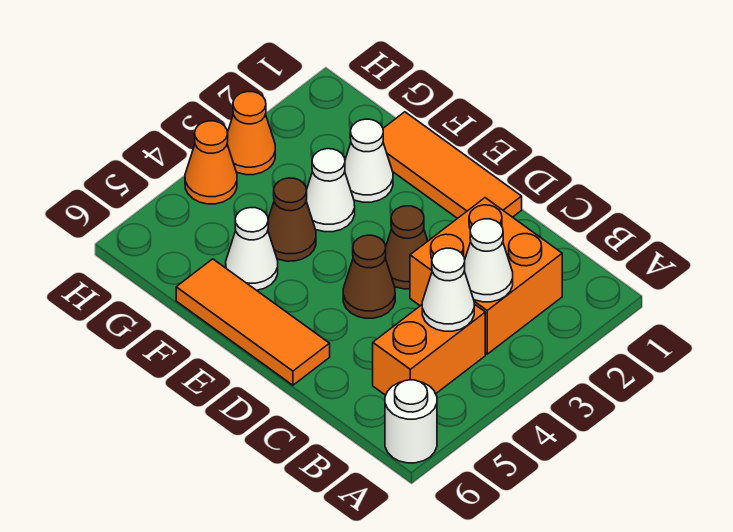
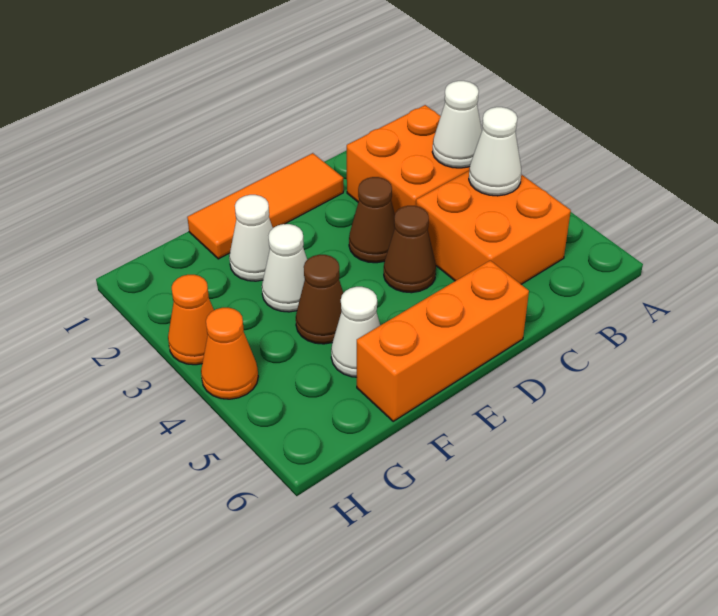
white round brick A6 level 1 -> none
orange brick B4:B5 level 1 -> orange brick B4:C5 level 1
orange tile D6:F6 level 1 -> orange brick D6:F6 level 1

